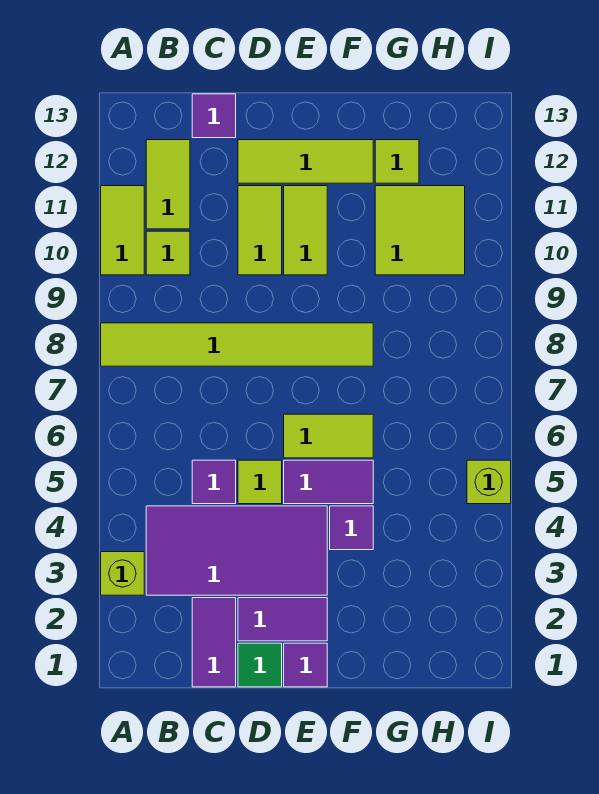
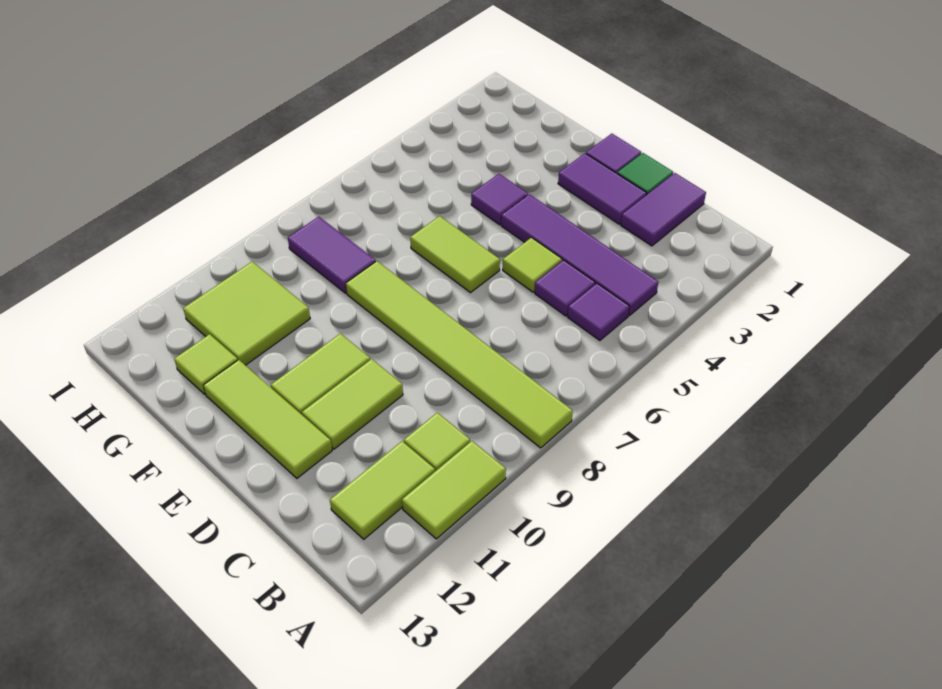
lime brick A3 level 1 -> none
purple tile B3:E4 level 1 -> purple tile B4:E4 level 1
purple tile C13 level 1 -> purple tile B5 level 1
purple tile E5:F5 level 1 -> purple tile G8:H8 level 1
lime brick I5 level 1 -> none

